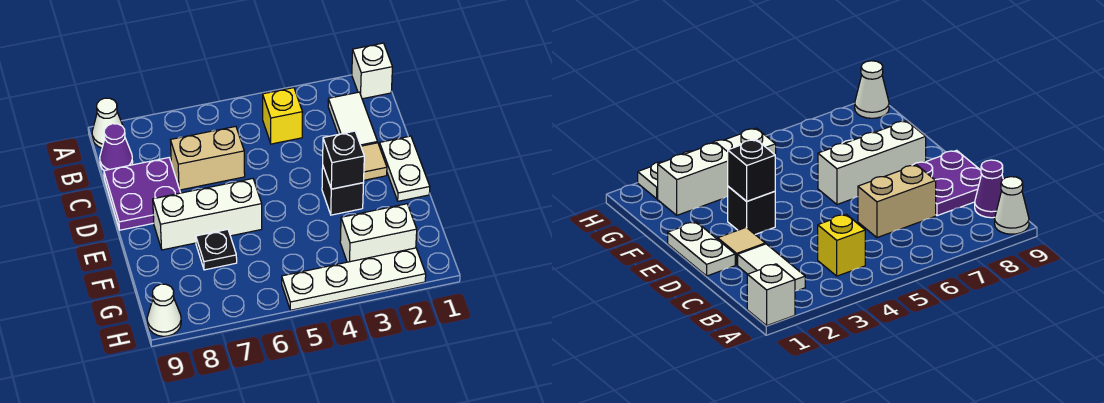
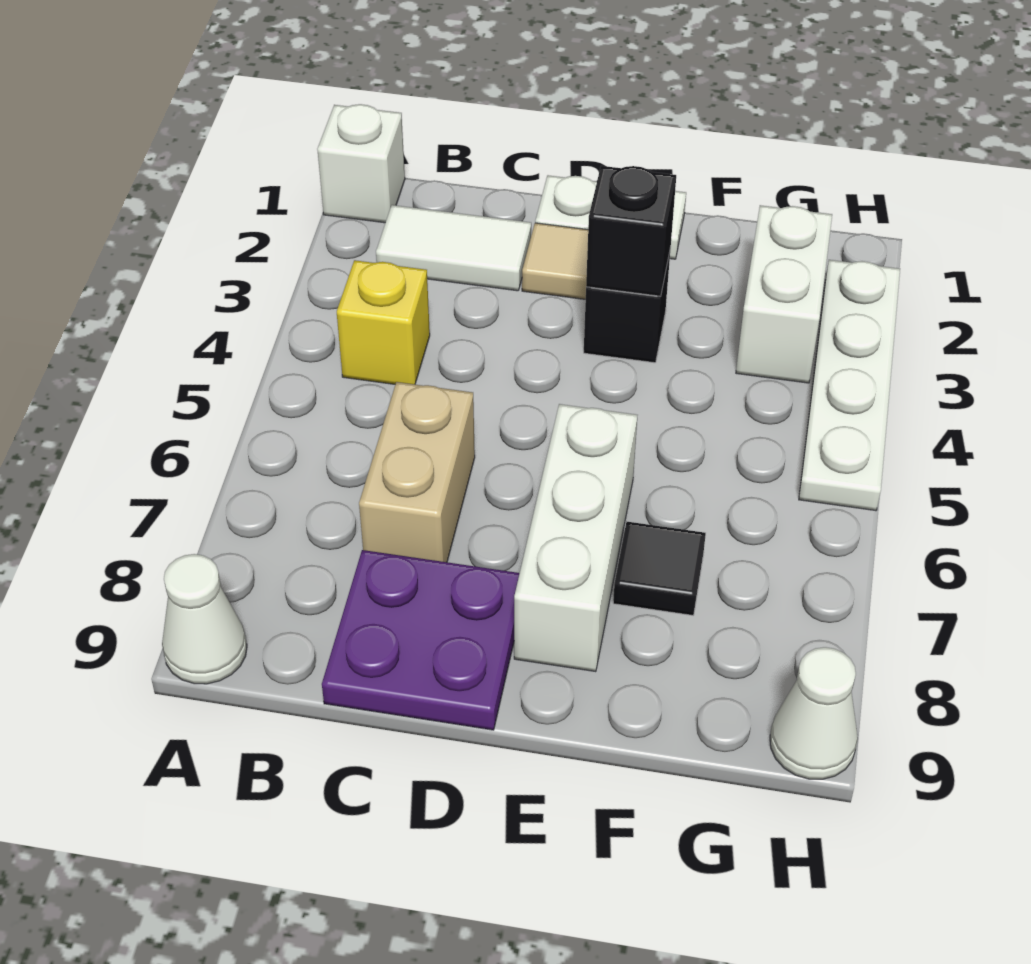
purple cone B9 level 1 -> none
black plate F7 level 1 -> black tile F7 level 1

